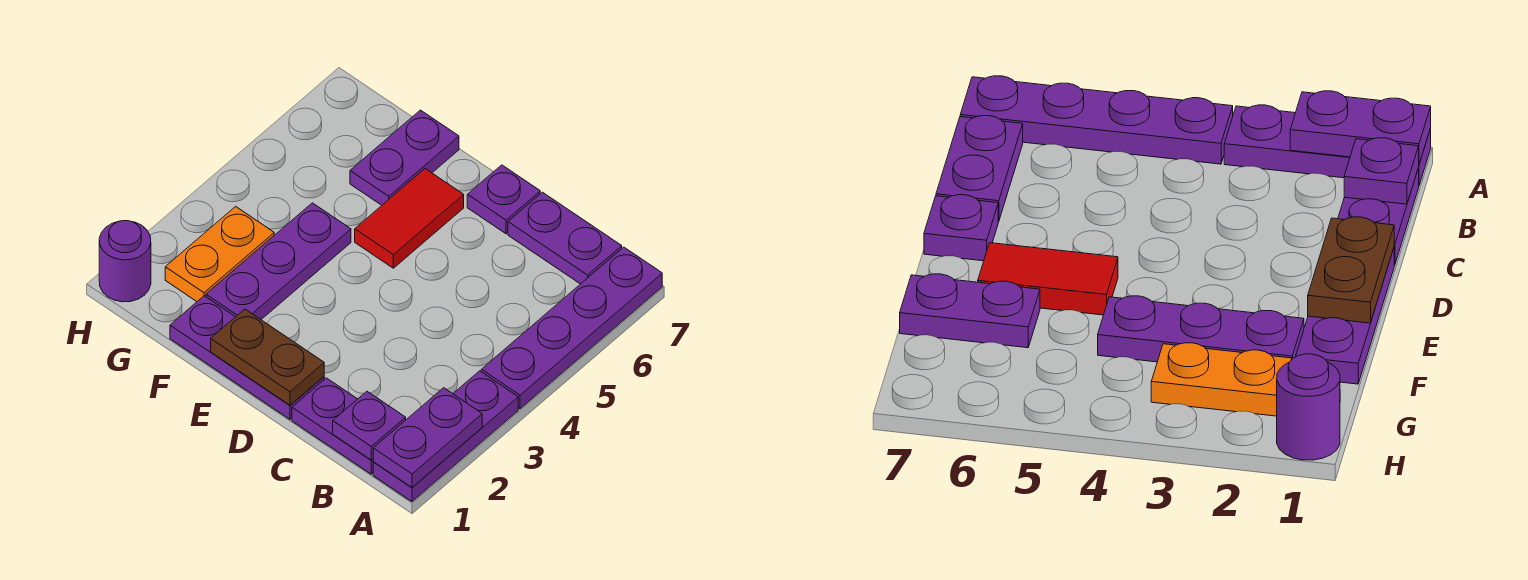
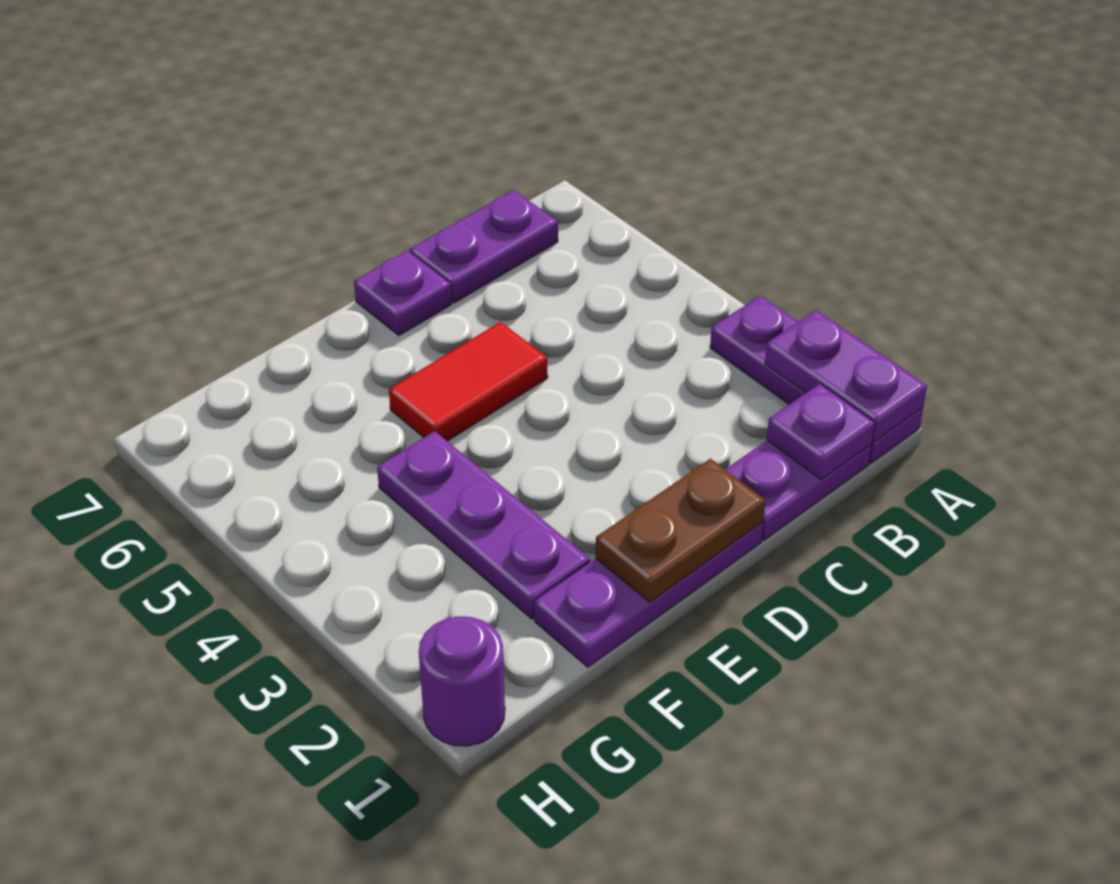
purple plate A4:A7 level 1 -> none
red tile E5:E6 level 1 -> red tile D5:E5 level 1
purple plate F6:F7 level 1 -> none
orange plate G2:G3 level 1 -> none

